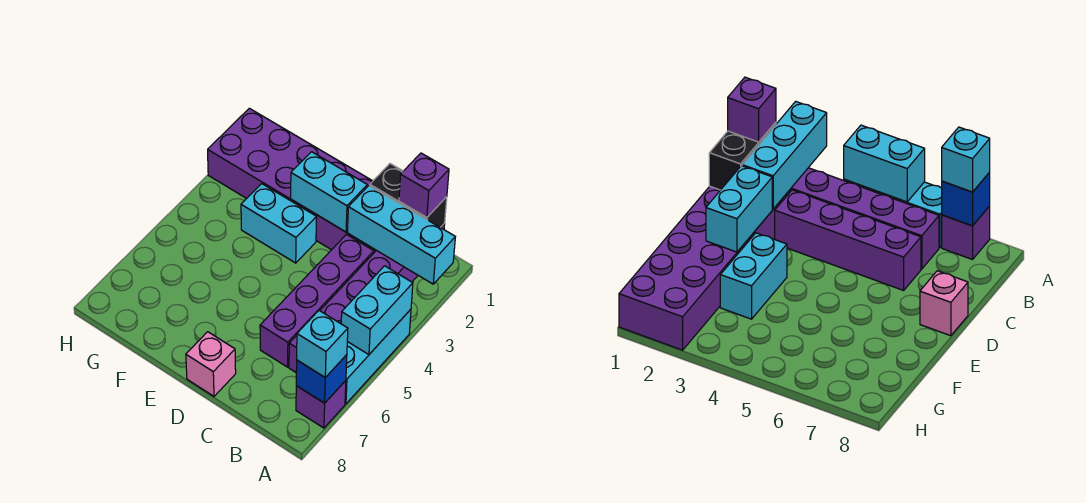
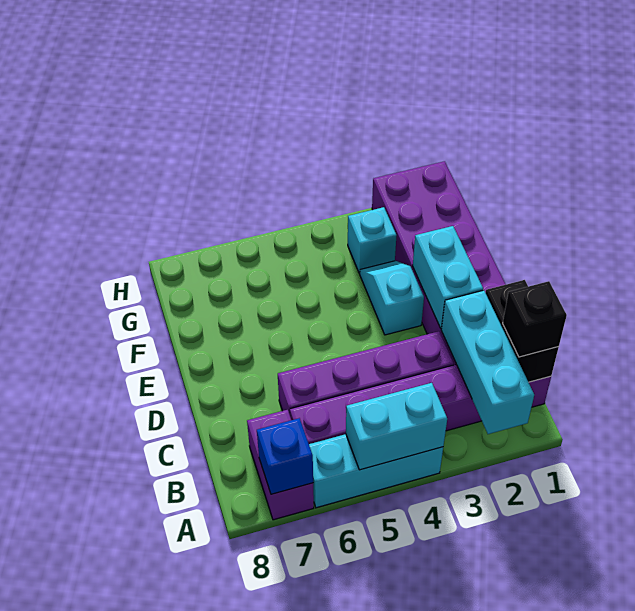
purple brick A7 level 1 -> purple brick A7:B7 level 1
cyan brick A7 level 3 -> cyan brick G3 level 1
purple brick B1 level 3 -> black brick B1 level 3
pink brick D8 level 1 -> none
cyan brick E3:F3 level 1 -> cyan slope E3:F3 level 1 top E

